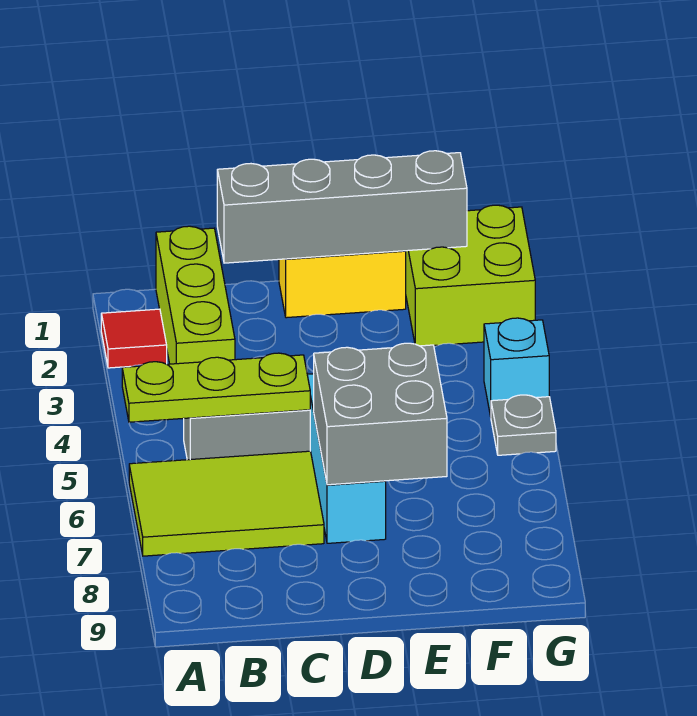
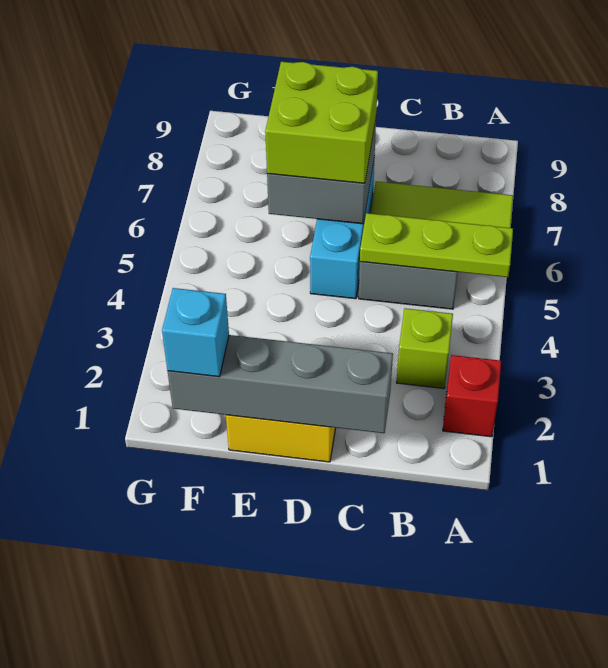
red tile A2 level 1 -> red brick A2 level 1
lime brick B1:B3 level 1 -> lime brick B3 level 1
lime brick F1:G2 level 1 -> lime brick D6:E7 level 3
cyan brick G4 level 1 -> cyan brick F1 level 3
grey plate G5 level 1 -> none

